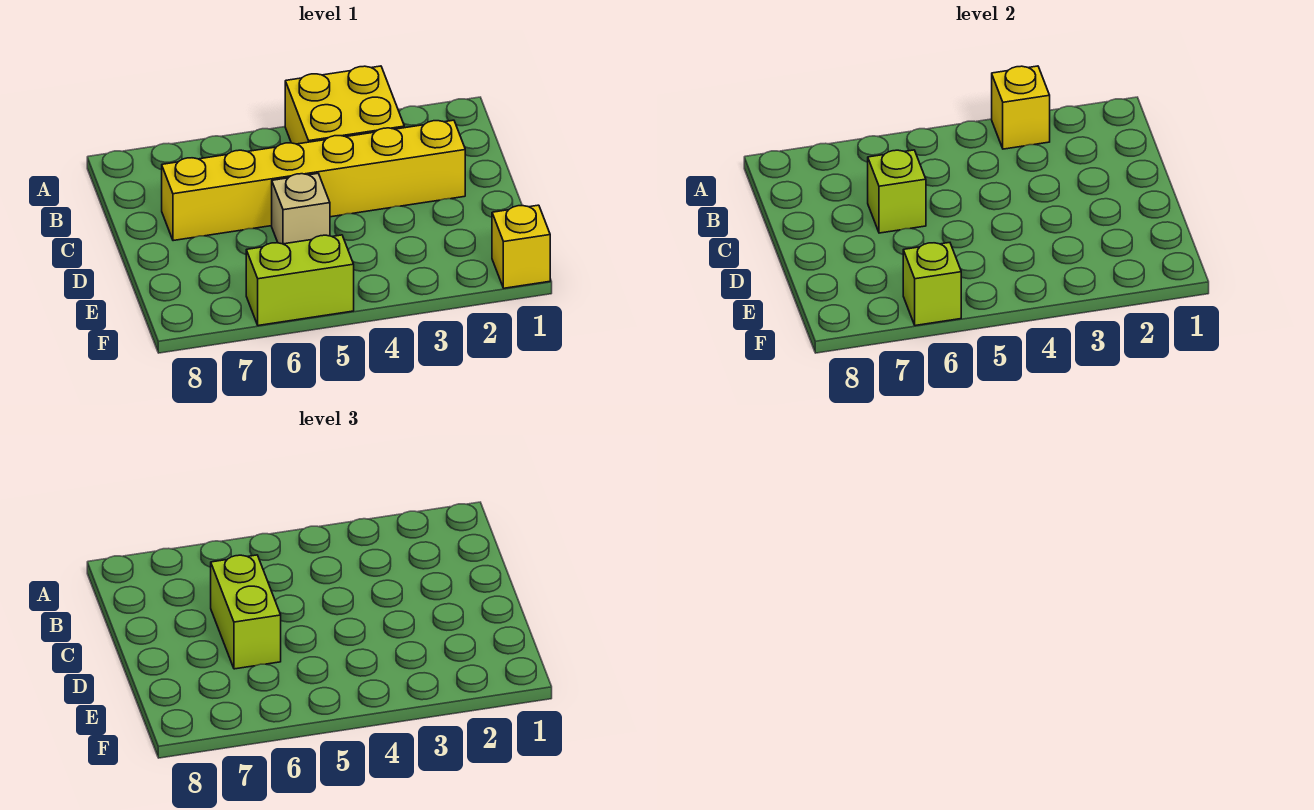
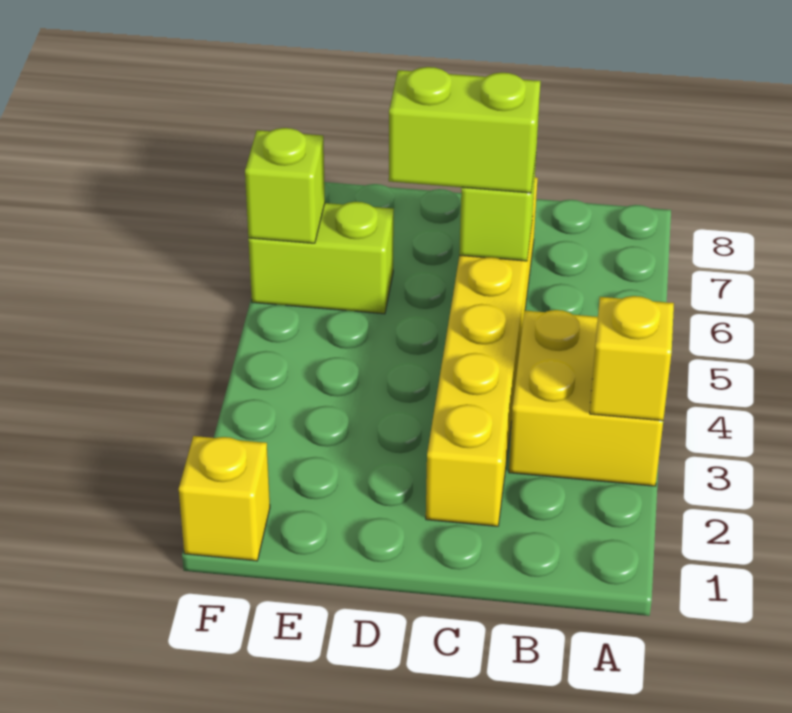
tan brick D5 level 1 -> none
lime brick F5:F6 level 1 -> lime brick E6:F6 level 1

